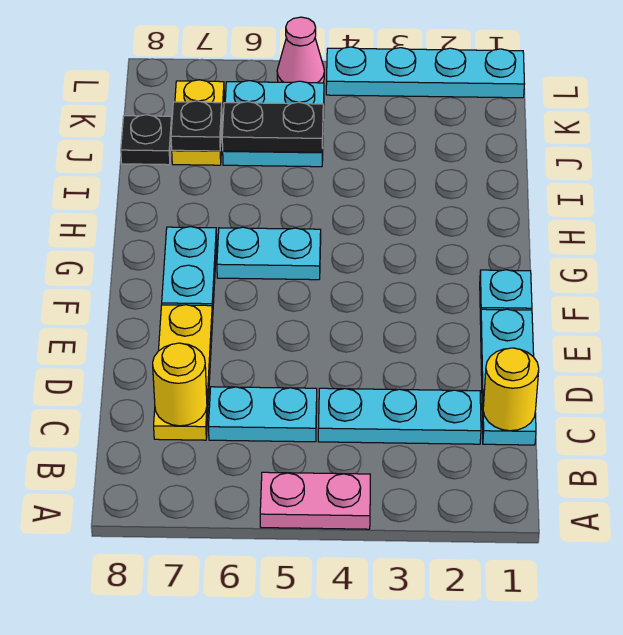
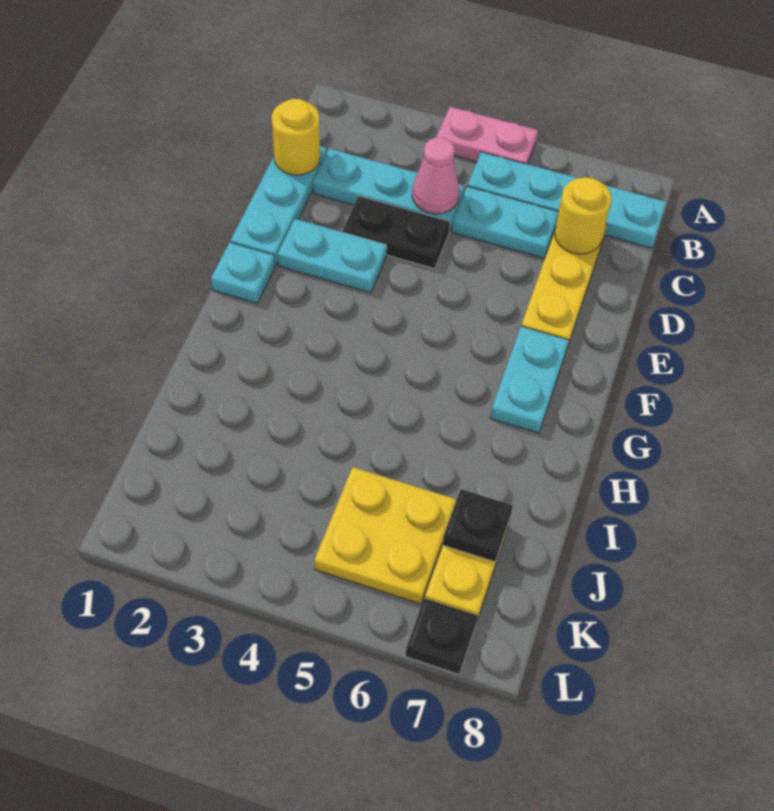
cyan plate G5:G6 level 1 -> cyan plate E2:E3 level 1
cyan plate J5:K6 level 1 -> yellow plate J5:K6 level 1
black plate J5:J6 level 2 -> black plate D3:D4 level 1
black plate J8 level 1 -> black plate L7 level 1
cyan plate L1:L4 level 1 -> cyan plate B5:B8 level 1
pink cone L5 level 1 -> pink cone C4 level 2

